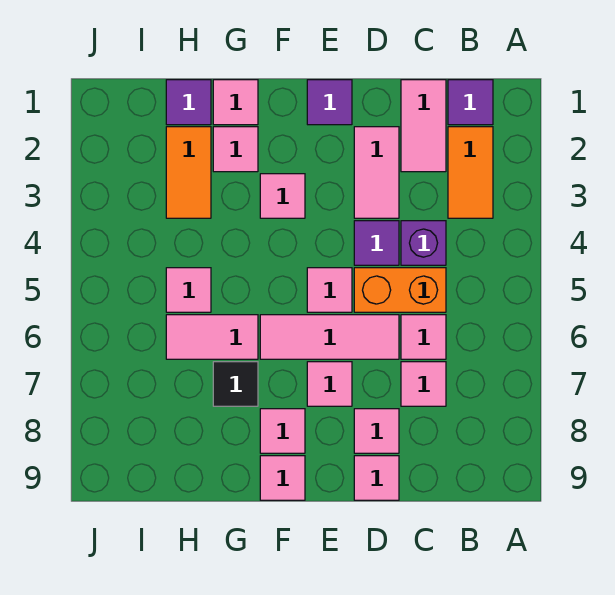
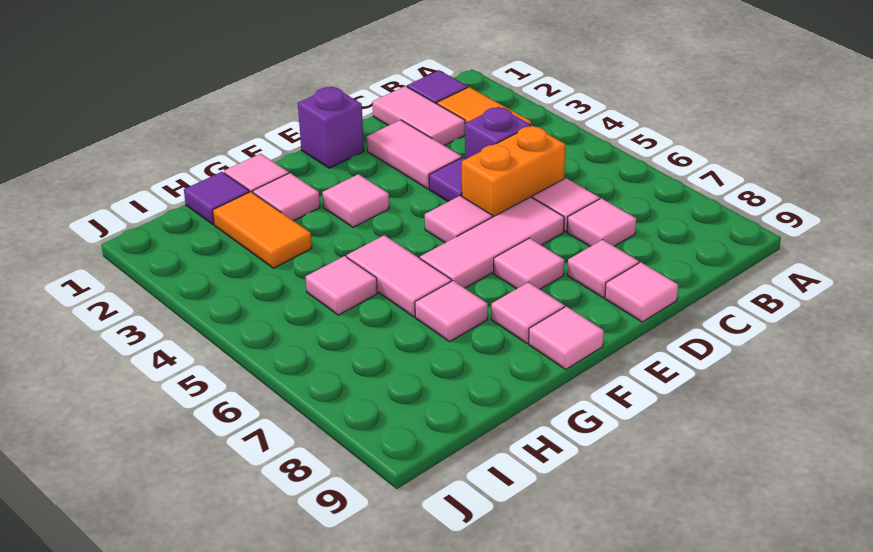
purple tile E1 level 1 -> purple brick E1 level 1
pink tile G6:H6 level 1 -> pink tile G5:G6 level 1
black tile G7 level 1 -> pink tile G7 level 1

